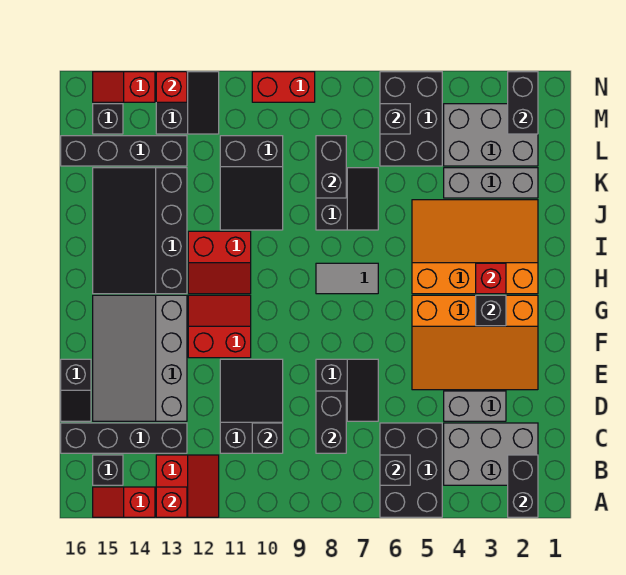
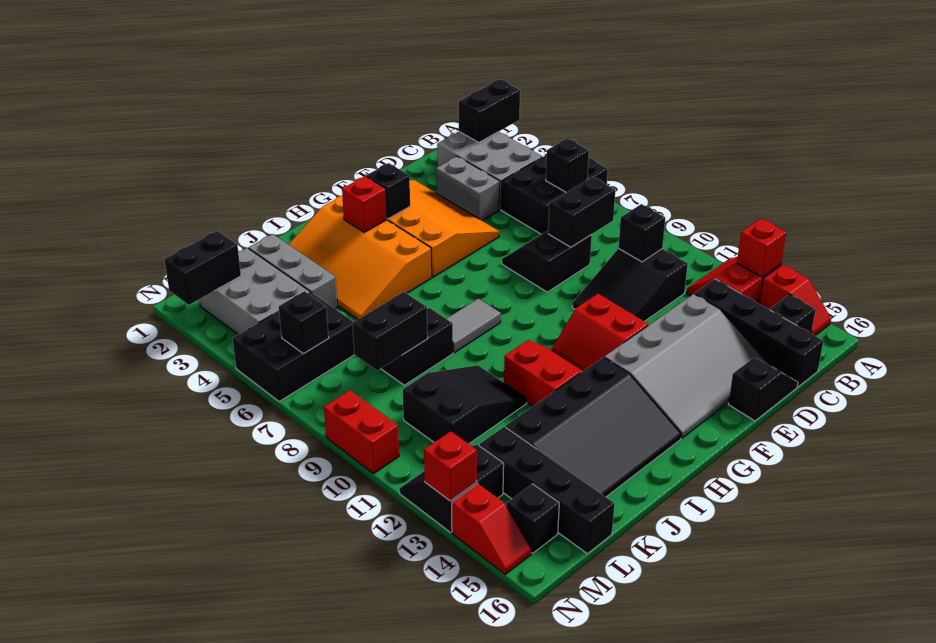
grey tile H7:H8 level 1 -> grey tile H8:I8 level 1

